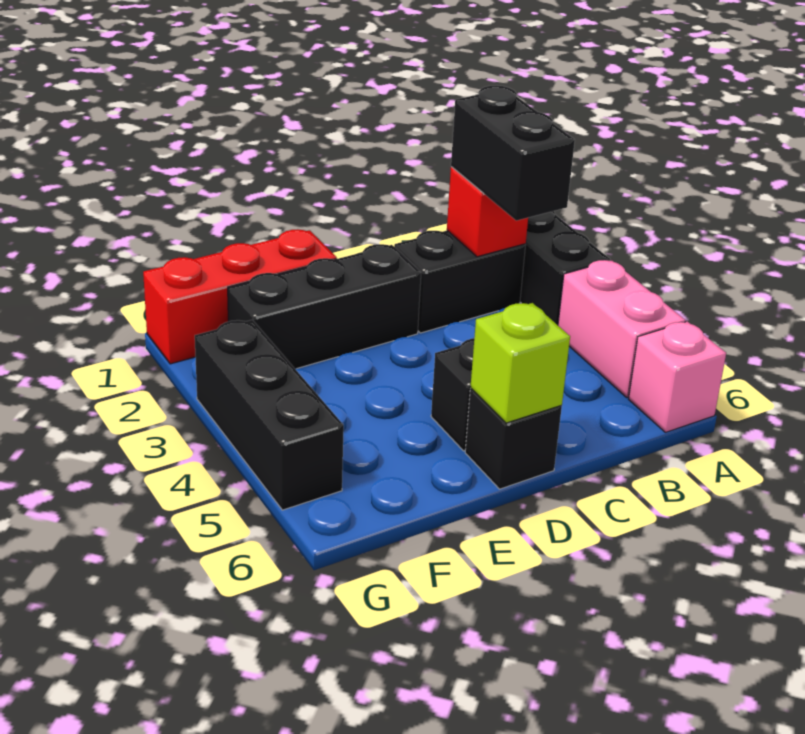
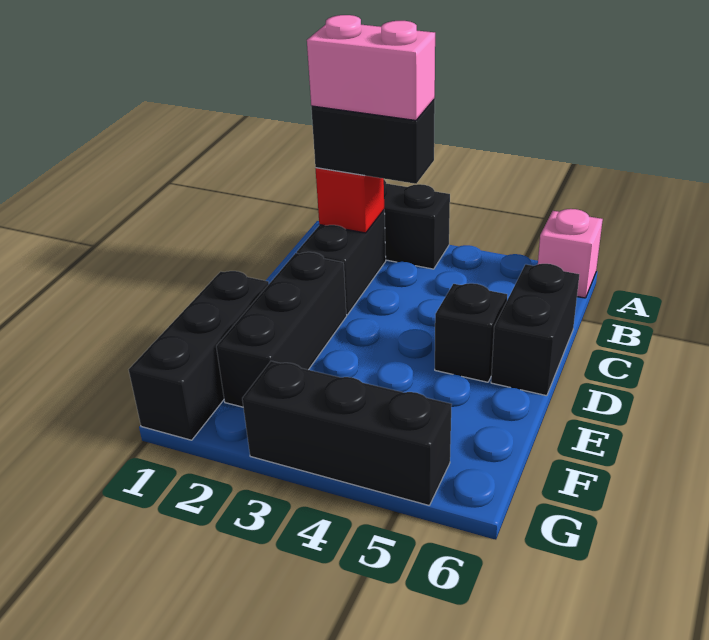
pink brick A4:A5 level 1 -> pink brick B2:B3 level 4
black brick D6 level 1 -> black brick C6:D6 level 1
lime brick D6 level 2 -> none
red brick E1:G1 level 1 -> black brick E1:G1 level 1

